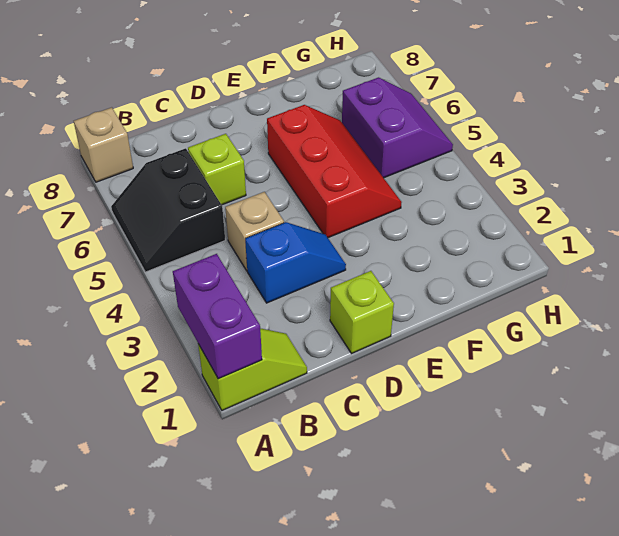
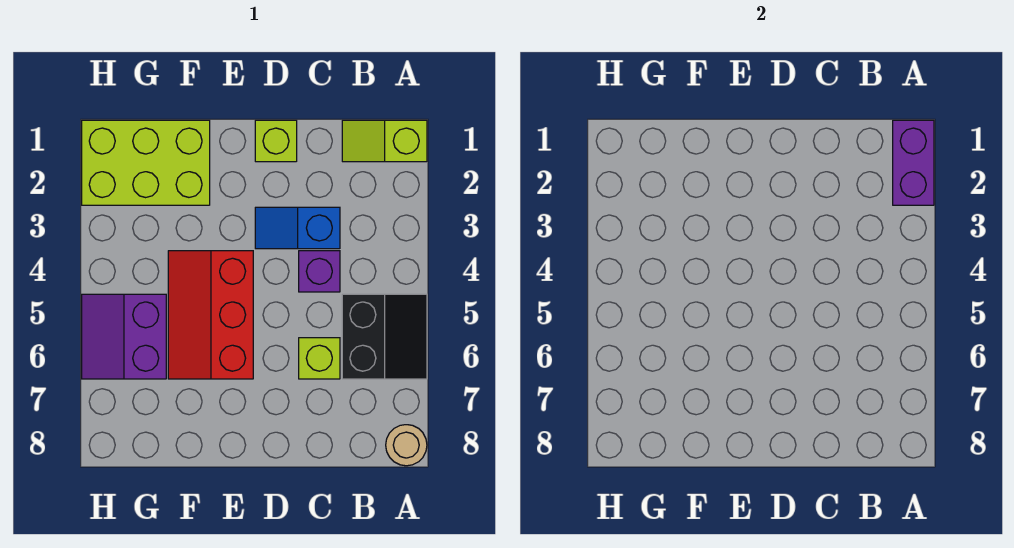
tan brick A8 level 1 -> tan round brick A8 level 1
tan brick C4 level 1 -> purple brick C4 level 1
none -> lime brick F1:H2 level 1

